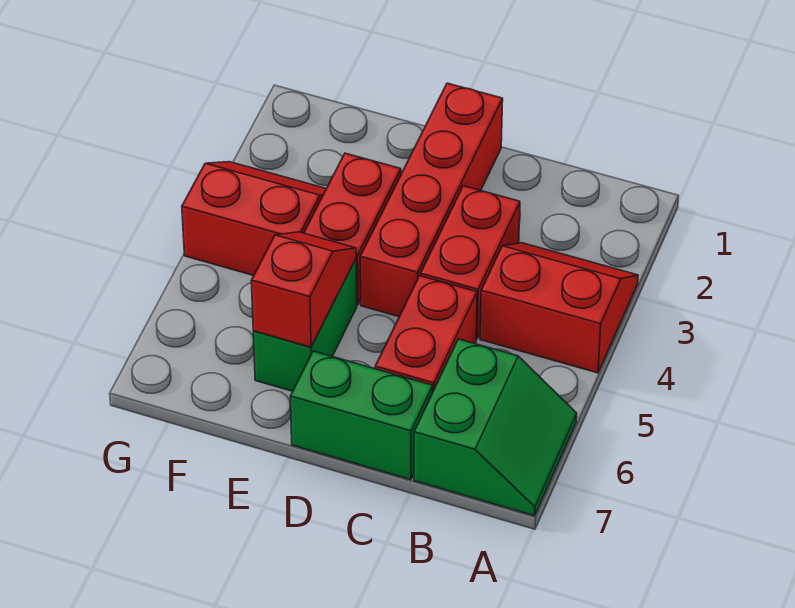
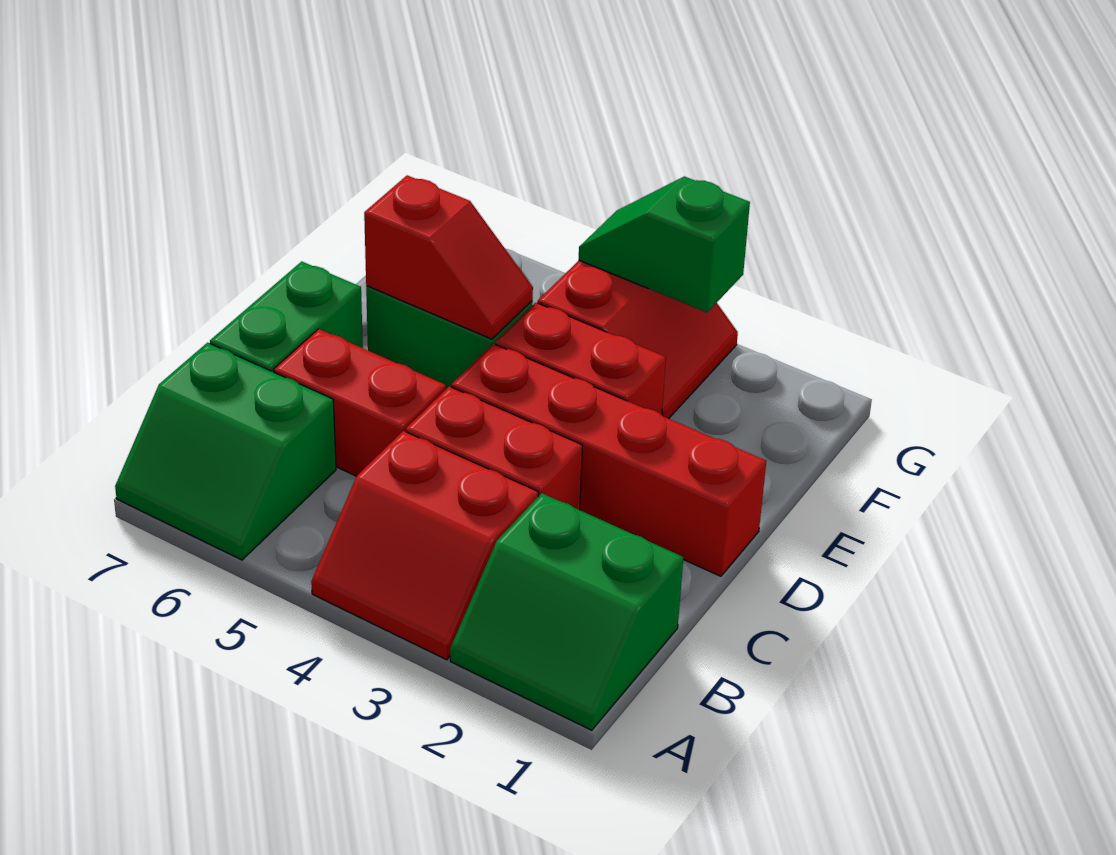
none -> green slope A1:B2 level 1 top B
red slope A3:B4 level 1 top 4 -> red slope A3:B4 level 1 top B
none -> green slope G3:G4 level 2 top 3

